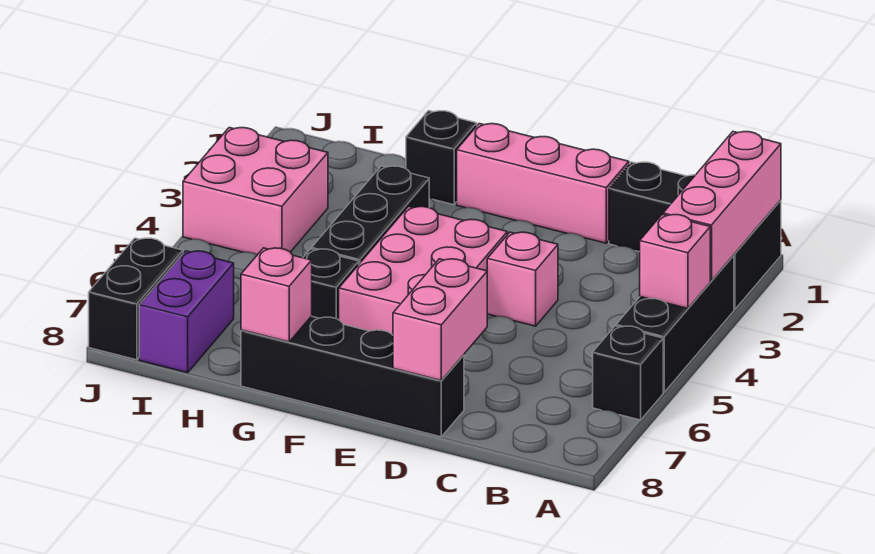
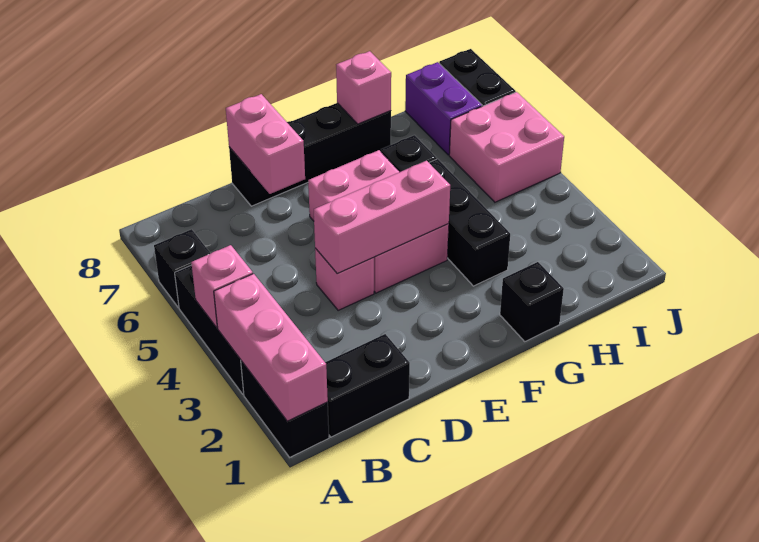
pink brick D1:F1 level 1 -> pink brick D4:F4 level 2
pink brick I3:J4 level 1 -> pink brick I5:J6 level 1

